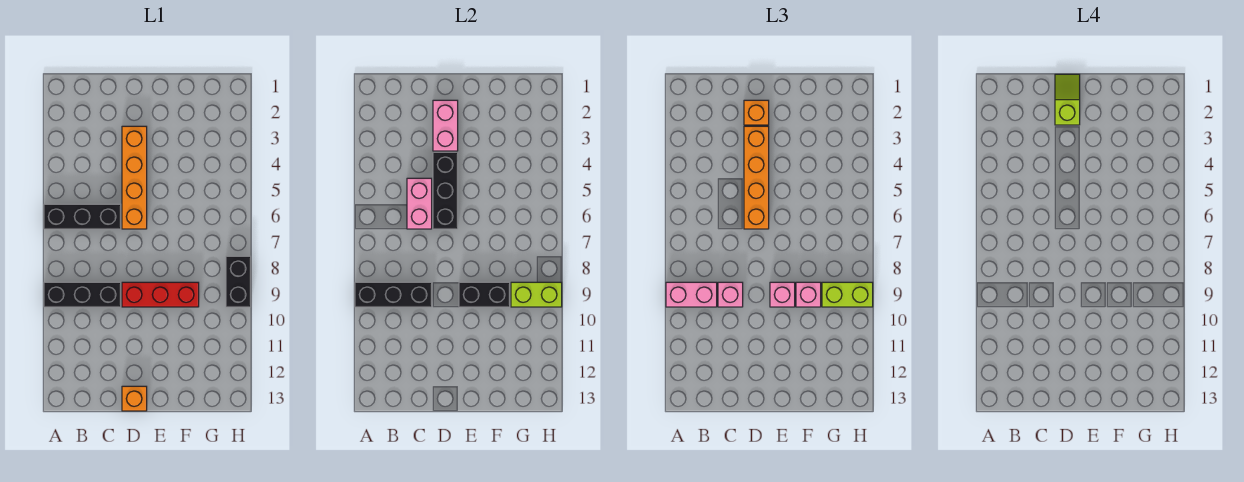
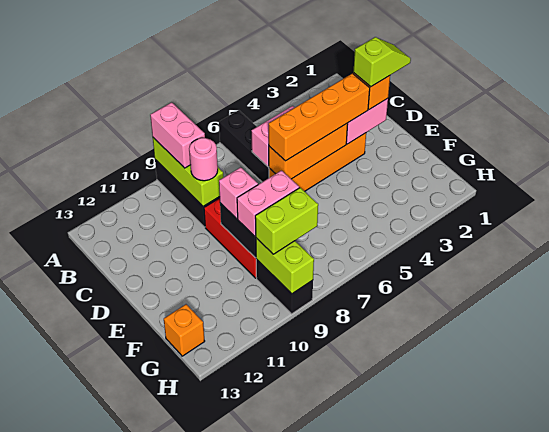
black brick A9:C9 level 2 -> lime brick A9:C9 level 2
pink brick C9 level 3 -> pink round brick C9 level 3
black brick D4:D6 level 2 -> orange brick D4:D6 level 2
orange brick D13 level 1 -> orange brick G13 level 1
pink brick F9 level 3 -> pink brick F8:F9 level 3
lime brick G9:H9 level 3 -> lime brick G8:G9 level 3
black brick H8:H9 level 1 -> black brick G9:H9 level 1

